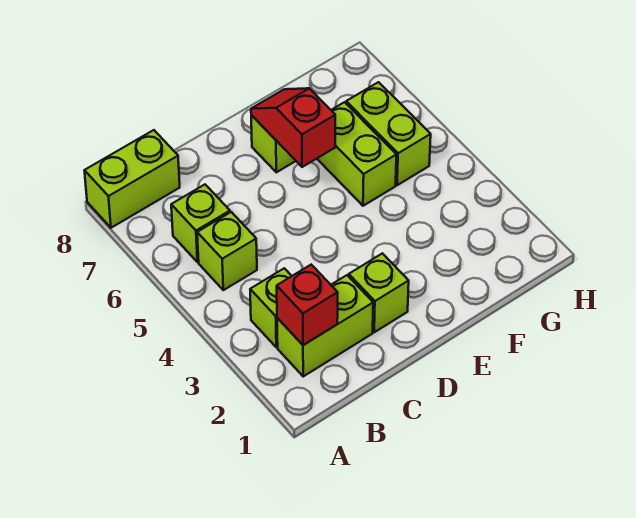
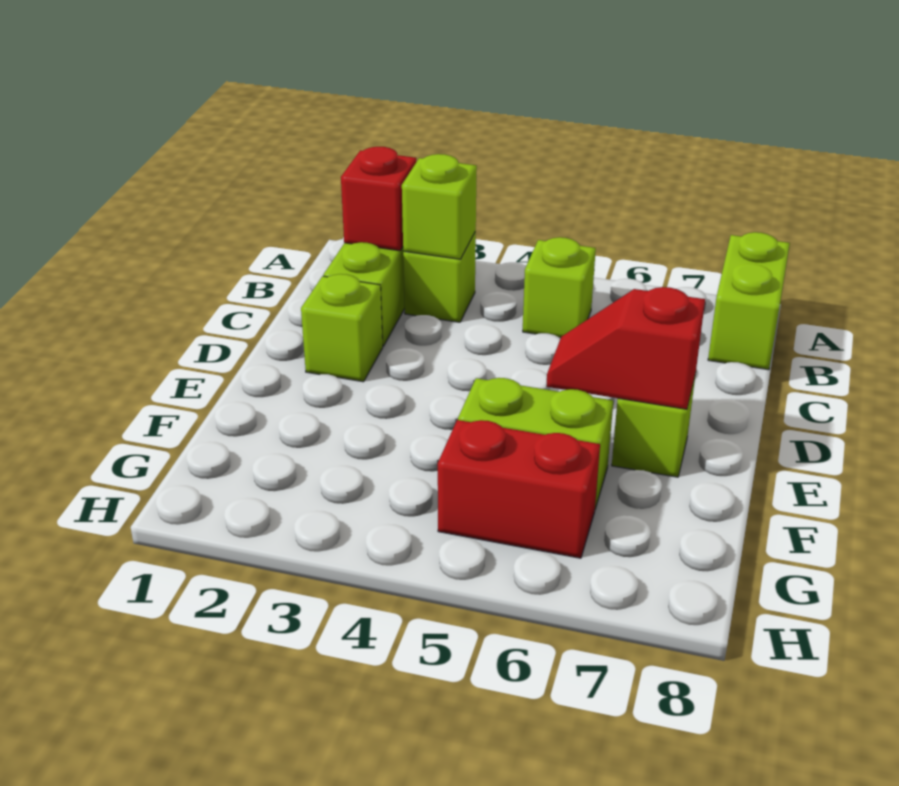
lime brick B6 level 1 -> lime brick B3 level 2
red slope E6:E7 level 2 top 6 -> red slope E6:E7 level 2 top 7
lime brick G5:G6 level 1 -> red brick G5:G6 level 1

